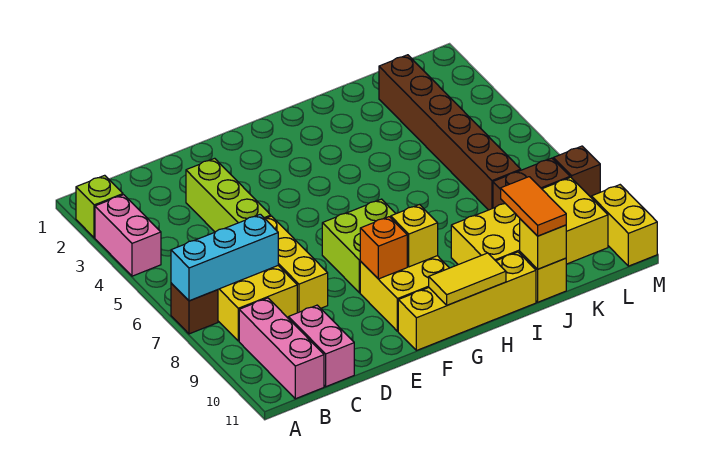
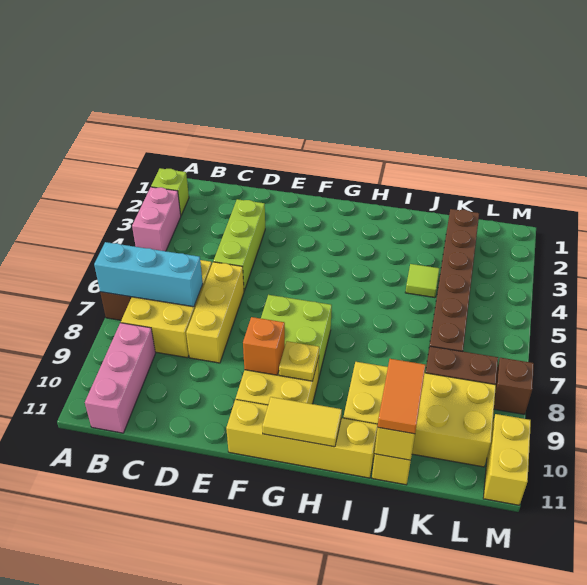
pink brick C10:C11 level 1 -> none
yellow brick G9 level 2 -> yellow plate G9 level 2
none -> lime tile J4 level 1

